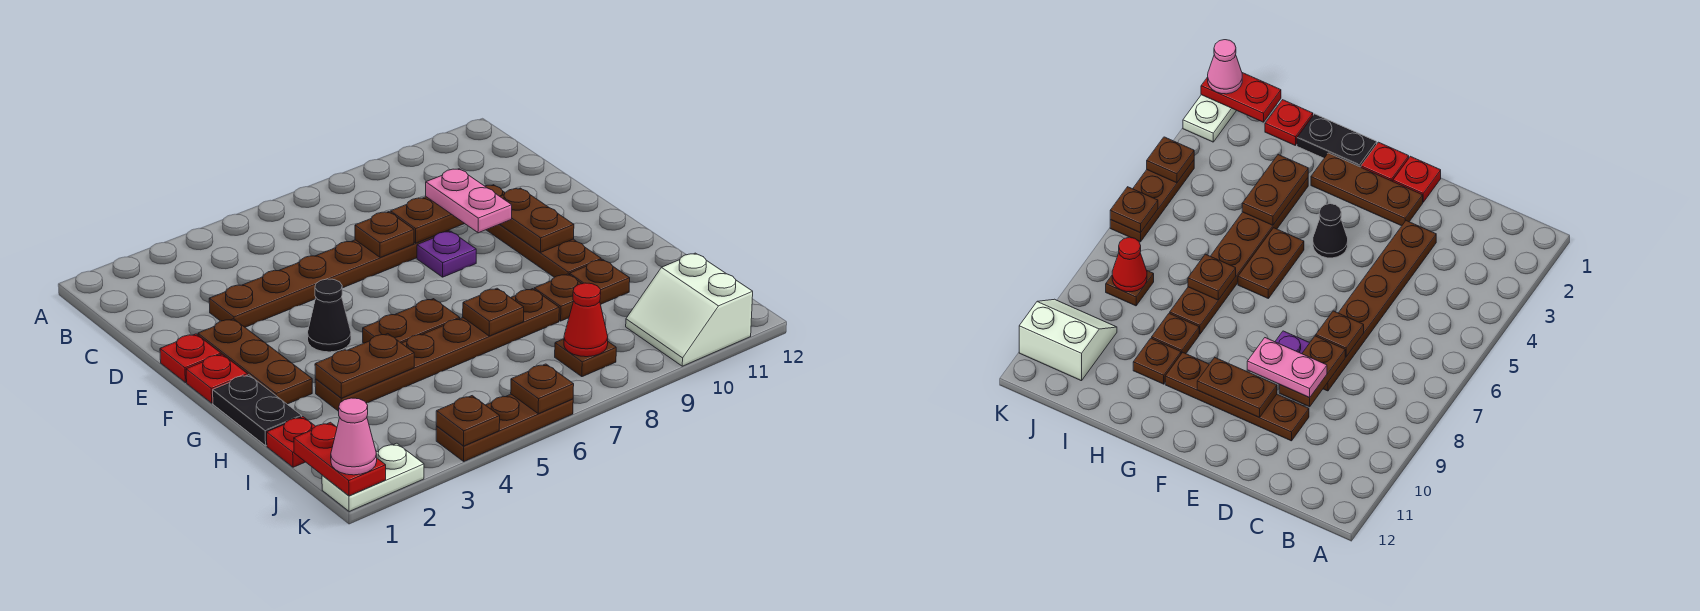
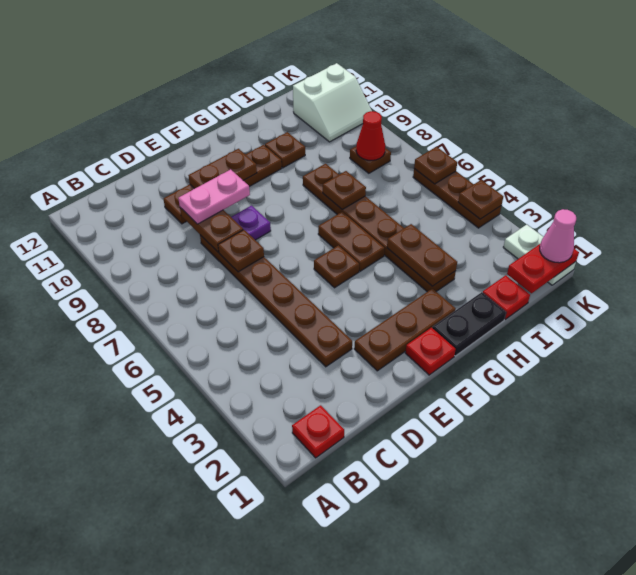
red plate E1 level 1 -> red plate B1 level 1
black cone F4 level 1 -> none
brown plate H9 level 1 -> brown plate F5 level 1

